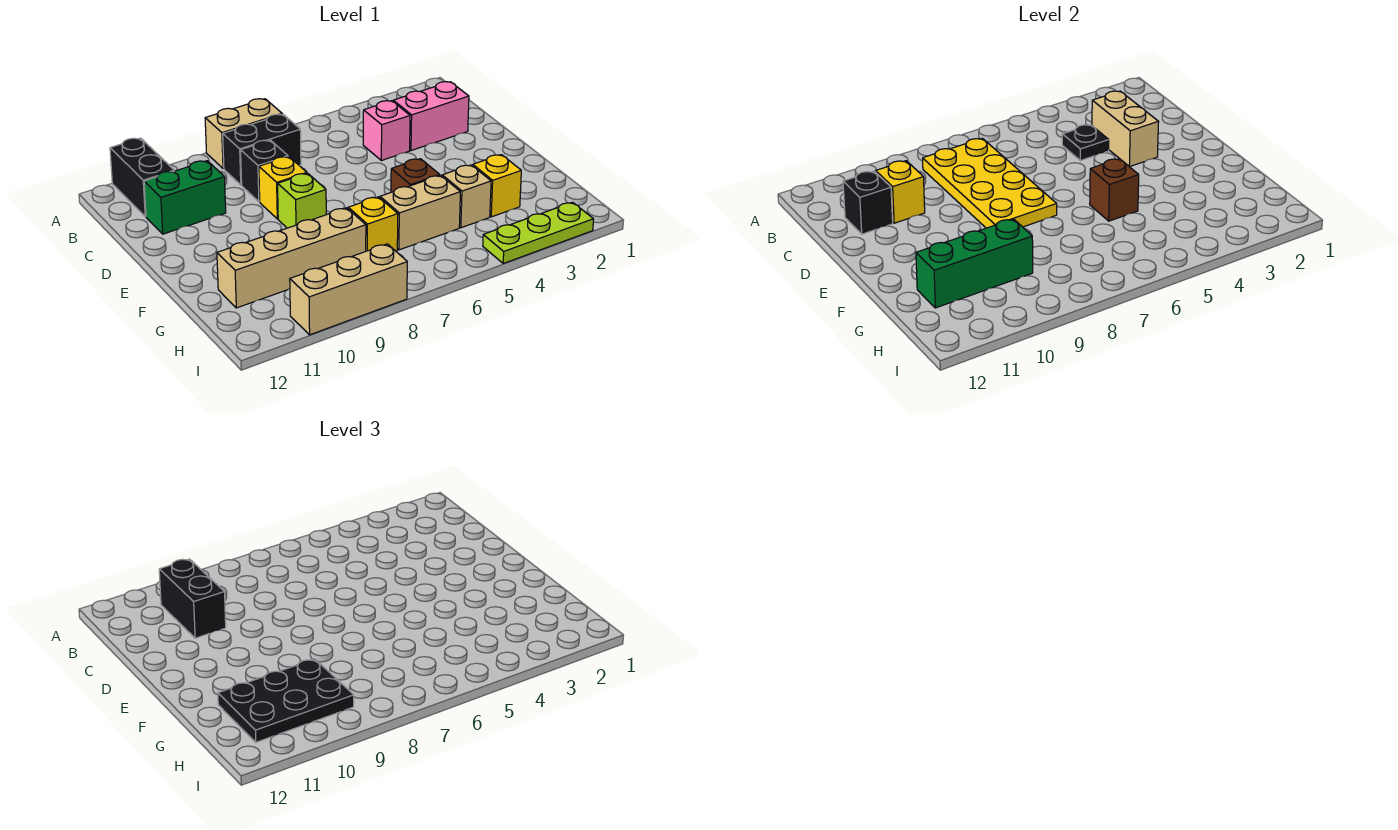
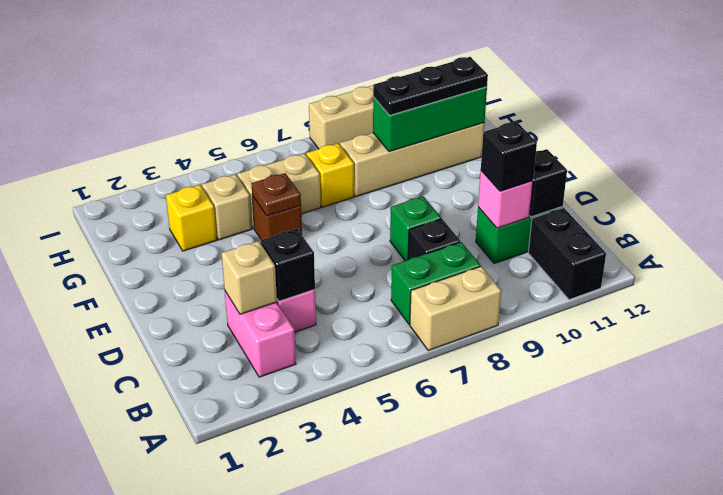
black brick B7:B8 level 1 -> green brick B7:B8 level 1
yellow plate B7:E8 level 2 -> none
black brick B10:C10 level 3 -> black brick C10 level 3
pink brick C2:C3 level 1 -> pink brick B3:C3 level 1
tan brick C3:D3 level 2 -> tan brick C3 level 2
black plate C4 level 2 -> black brick C4 level 2
yellow brick C10 level 2 -> pink brick C10 level 2
yellow brick D8 level 1 -> green brick D8 level 1
lime brick E8 level 1 -> none
brown brick F5 level 2 -> brown plate F5 level 2
black plate G9:H11 level 3 -> black plate G9:G11 level 3
lime plate I2:I4 level 1 -> none

